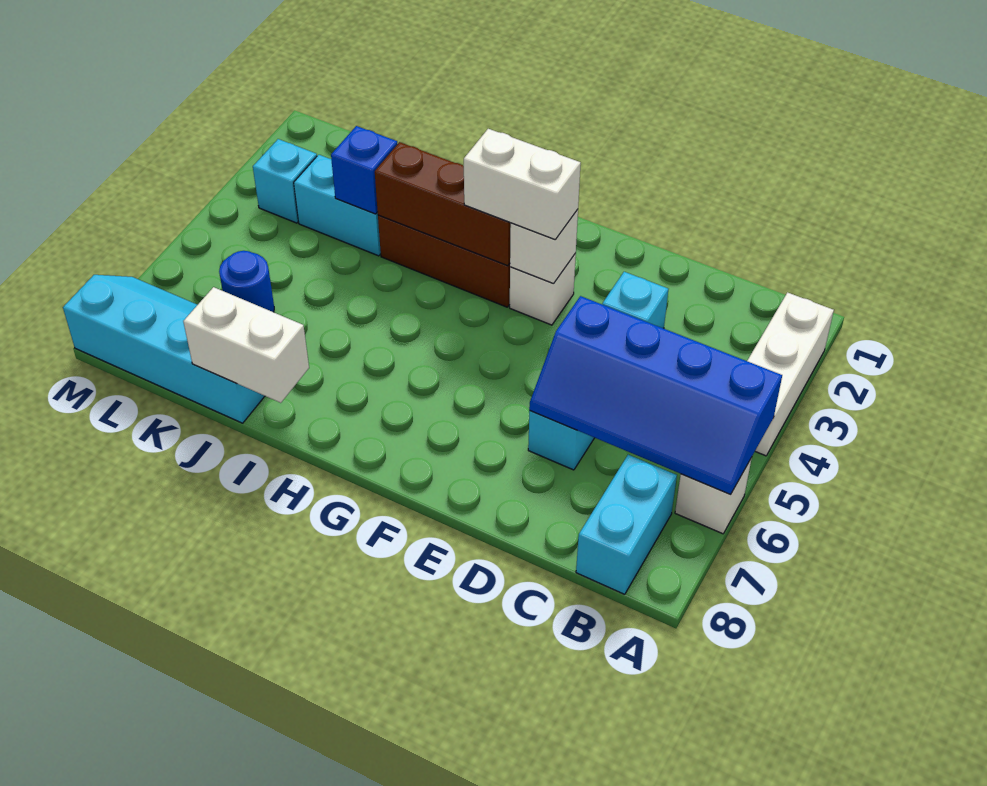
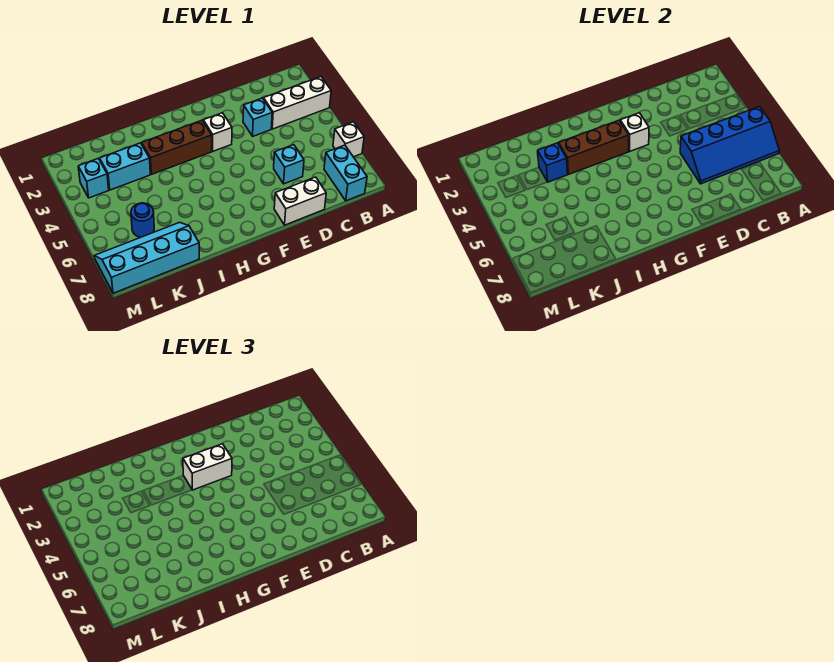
white brick A2:A4 level 1 -> white brick A3:C3 level 1
white brick I8:J8 level 2 -> white brick D8:E8 level 1

